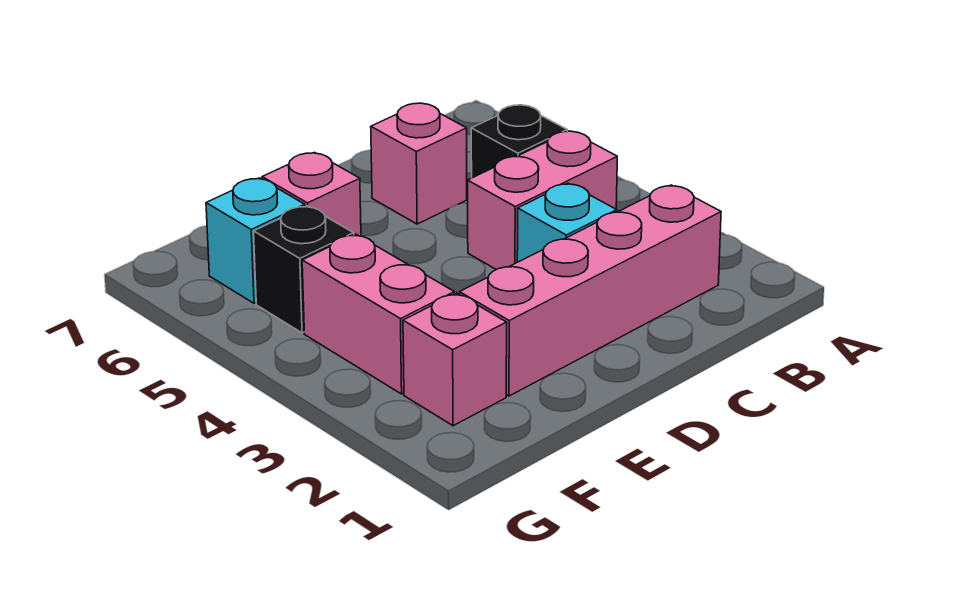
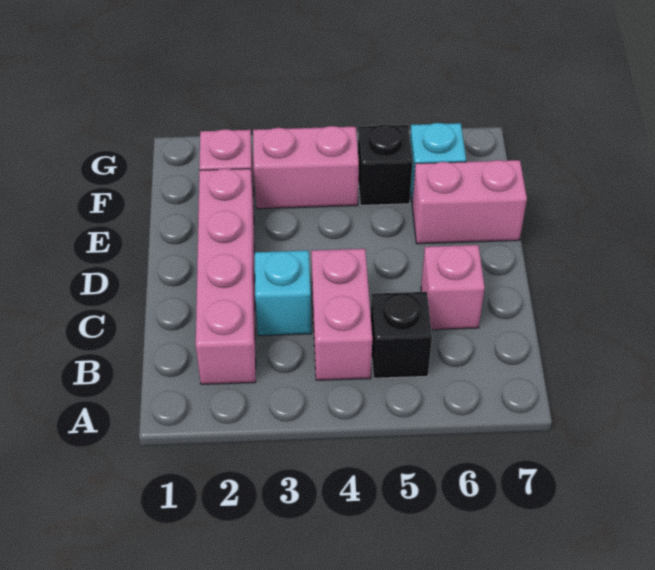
pink brick E6 level 1 -> pink brick E6:E7 level 1

